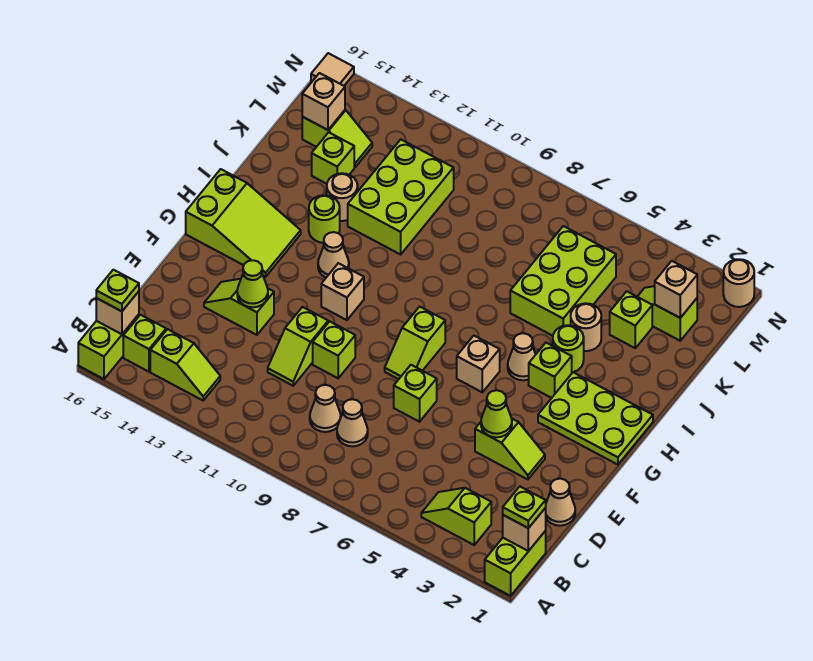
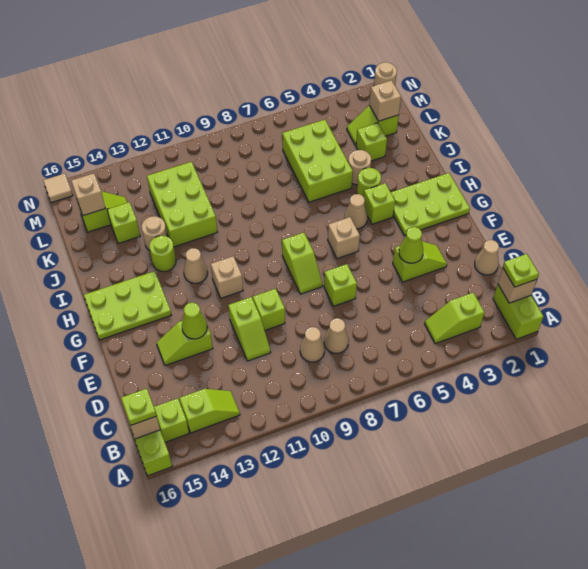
lime slope G14:H16 level 1 top 16 -> lime plate G14:H16 level 1

